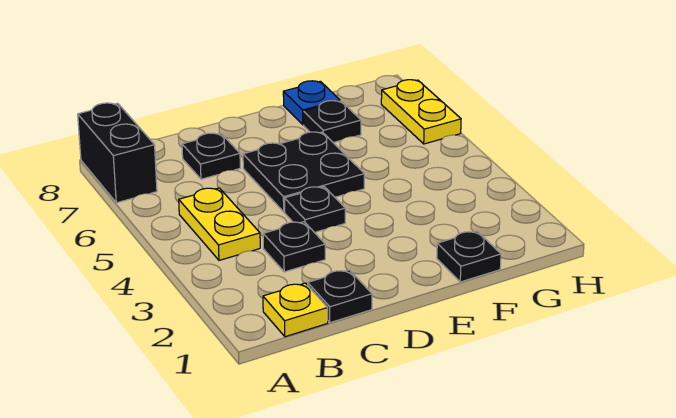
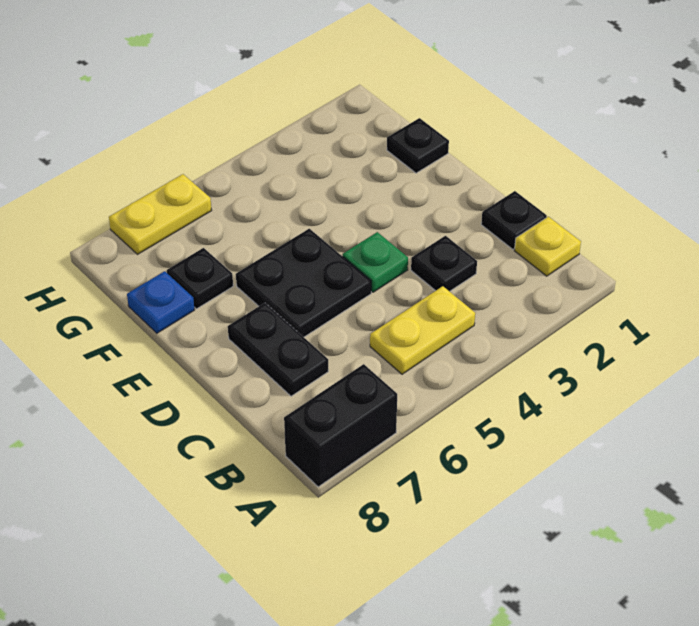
black plate C7 level 1 -> black plate C7:D7 level 1
black plate D4 level 1 -> green plate D4 level 1

